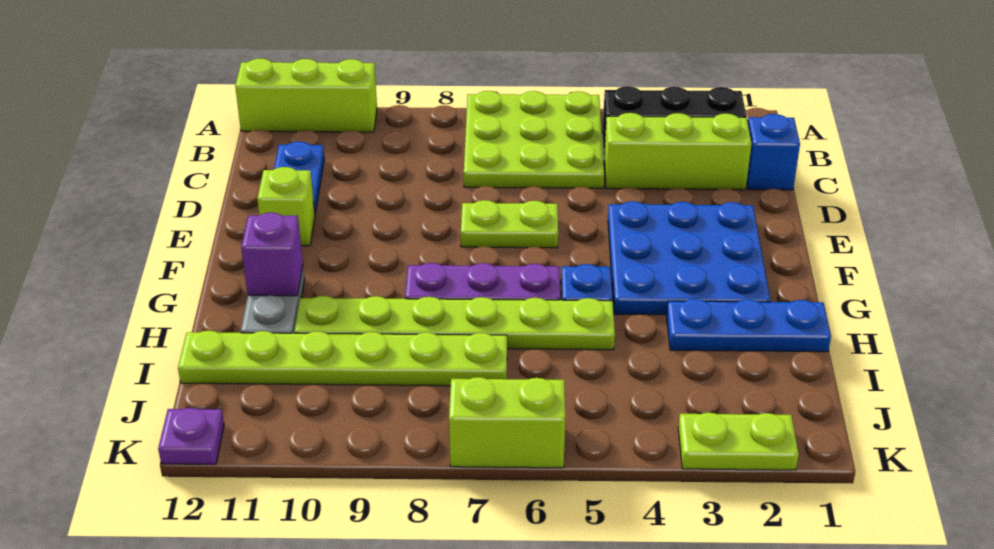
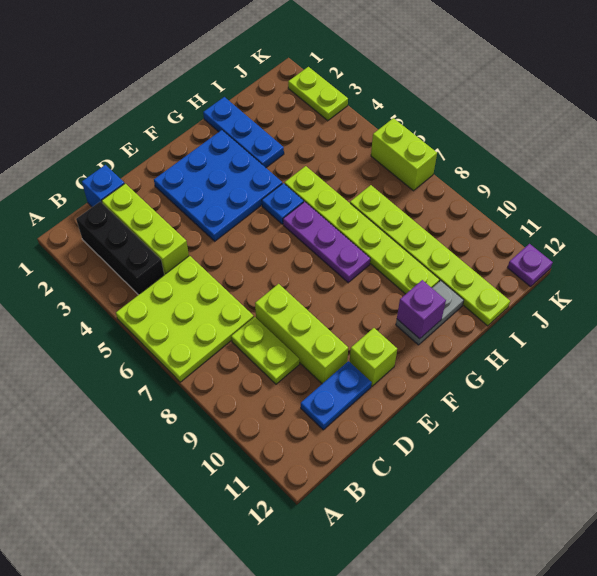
lime brick A10:A12 level 1 -> lime brick D8:D10 level 1
lime plate E6:E7 level 1 -> lime plate C8:C9 level 1

